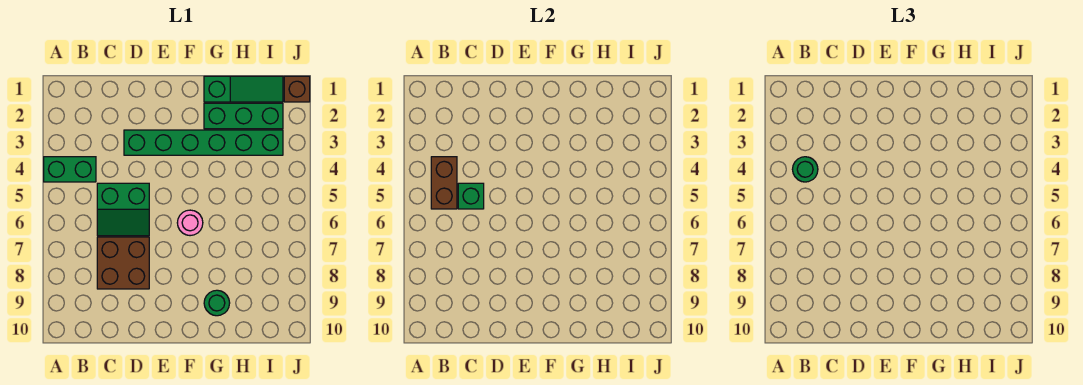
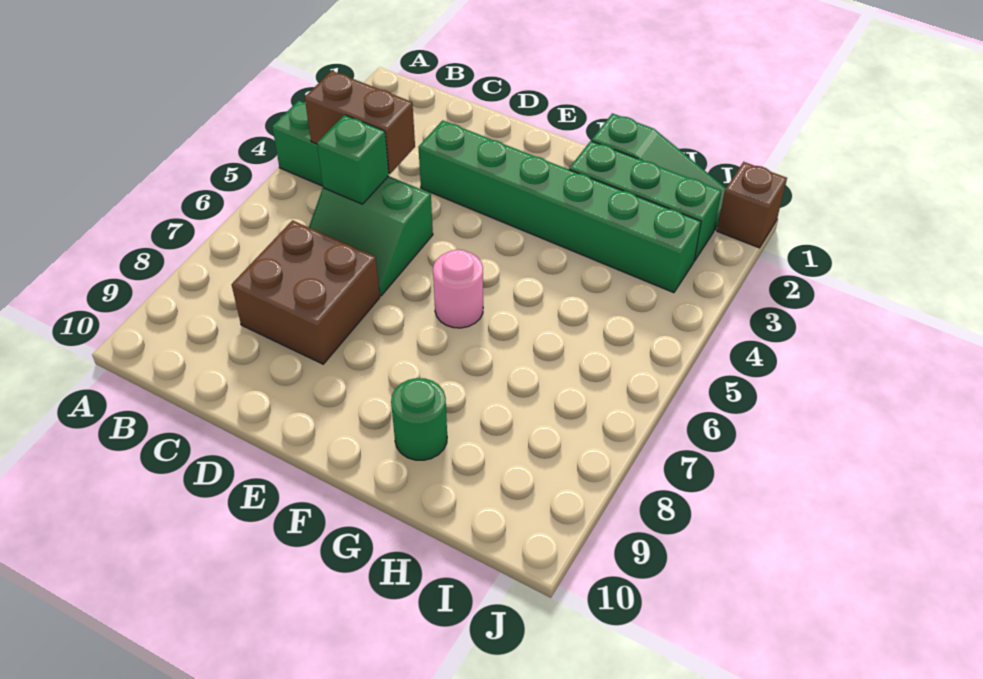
brown brick B4:B5 level 2 -> brown brick B4:C4 level 2
green round brick B4 level 3 -> none

